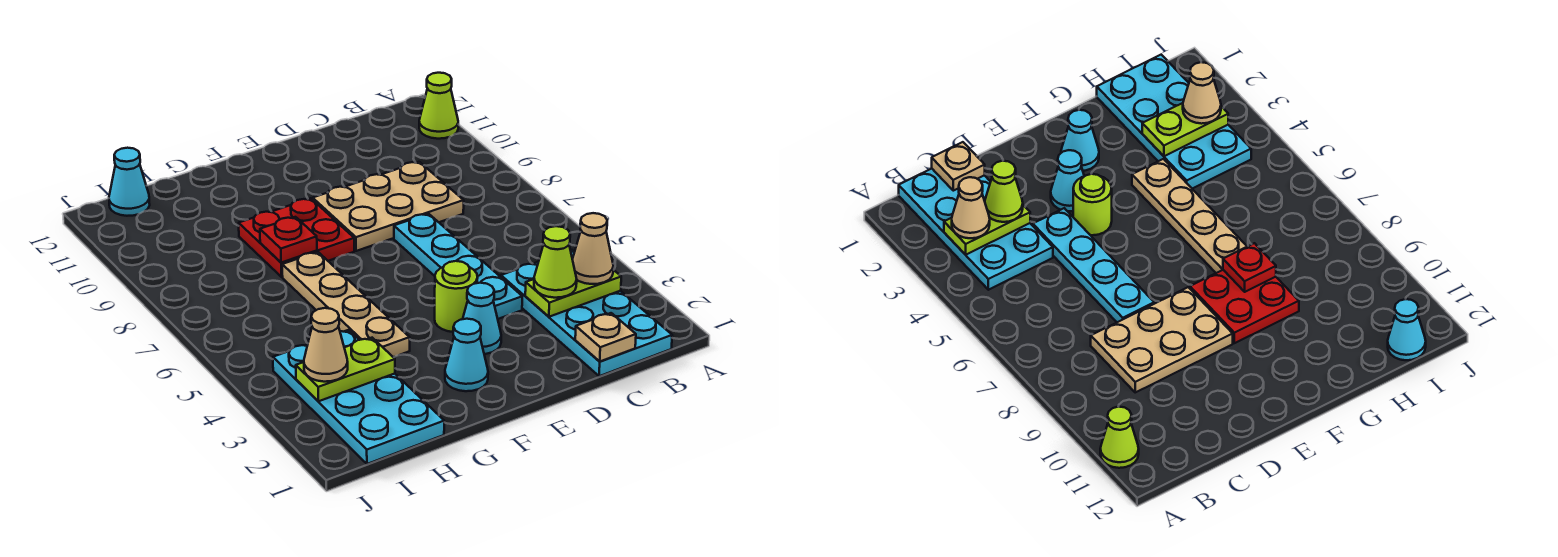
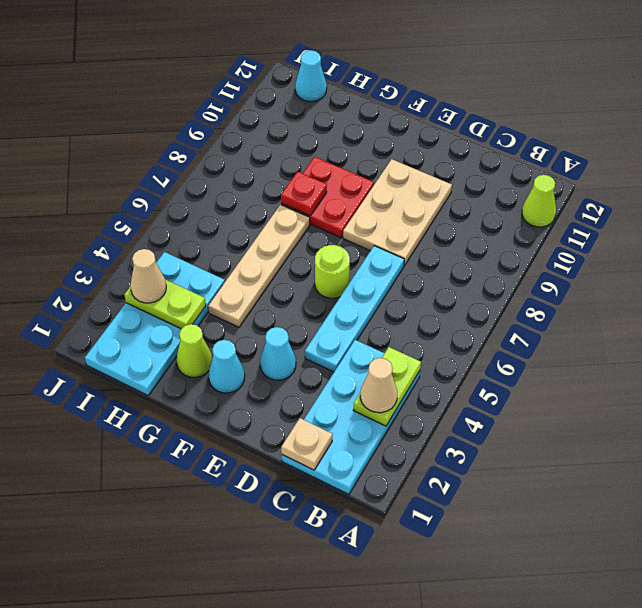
lime plate B3:C3 level 2 -> lime plate B3:B4 level 2
lime cone C3 level 3 -> lime cone G2 level 1
tan plate C8:E9 level 1 -> tan plate D8:E10 level 1
lime round brick E4 level 1 -> lime round brick E6 level 1

